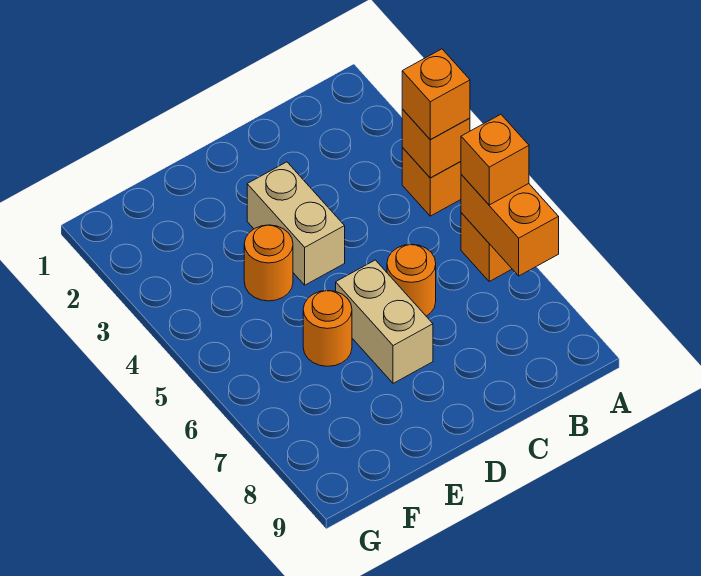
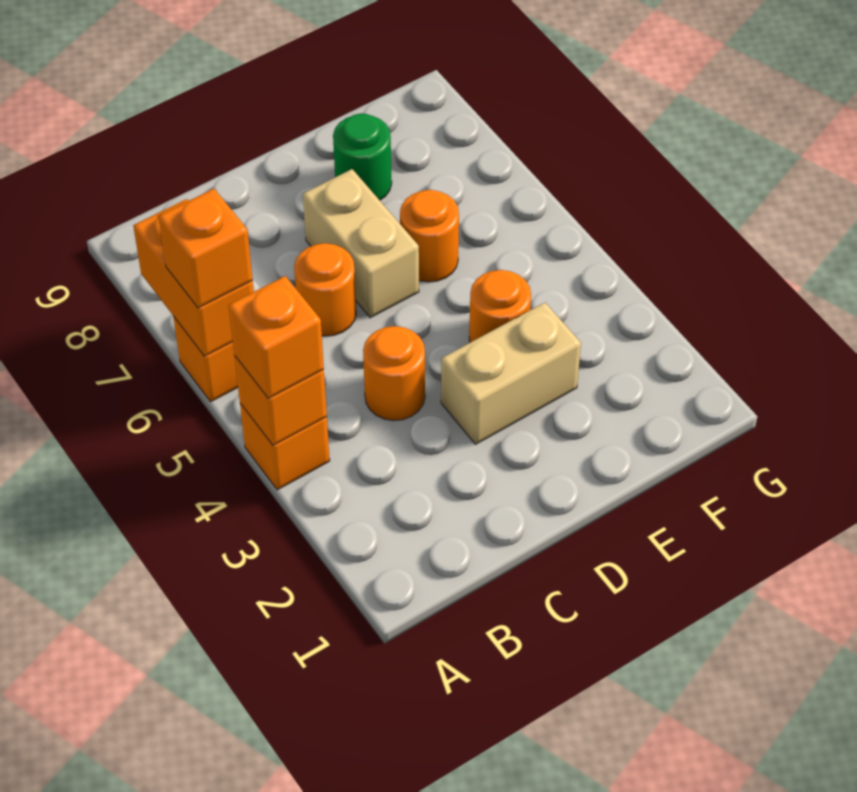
none -> orange round brick C4 level 1
tan brick D3:D4 level 1 -> tan brick D3:E3 level 1
none -> green round brick E8 level 1

